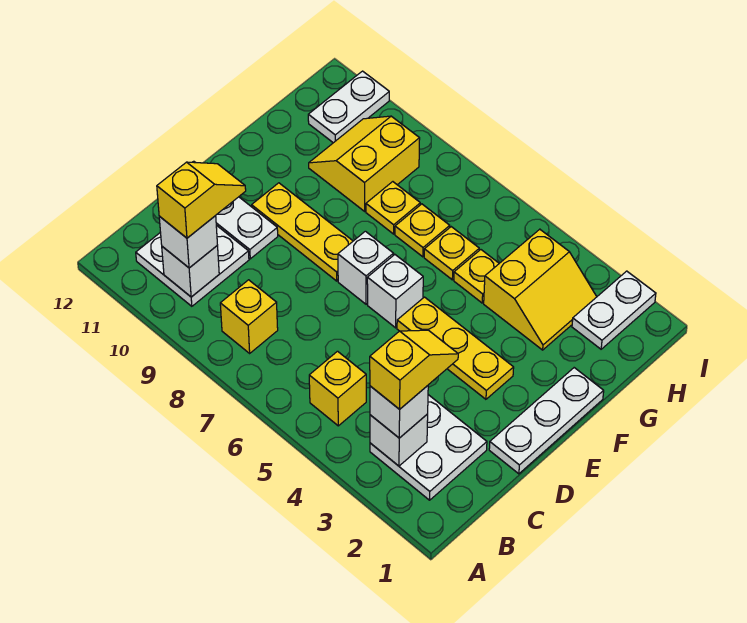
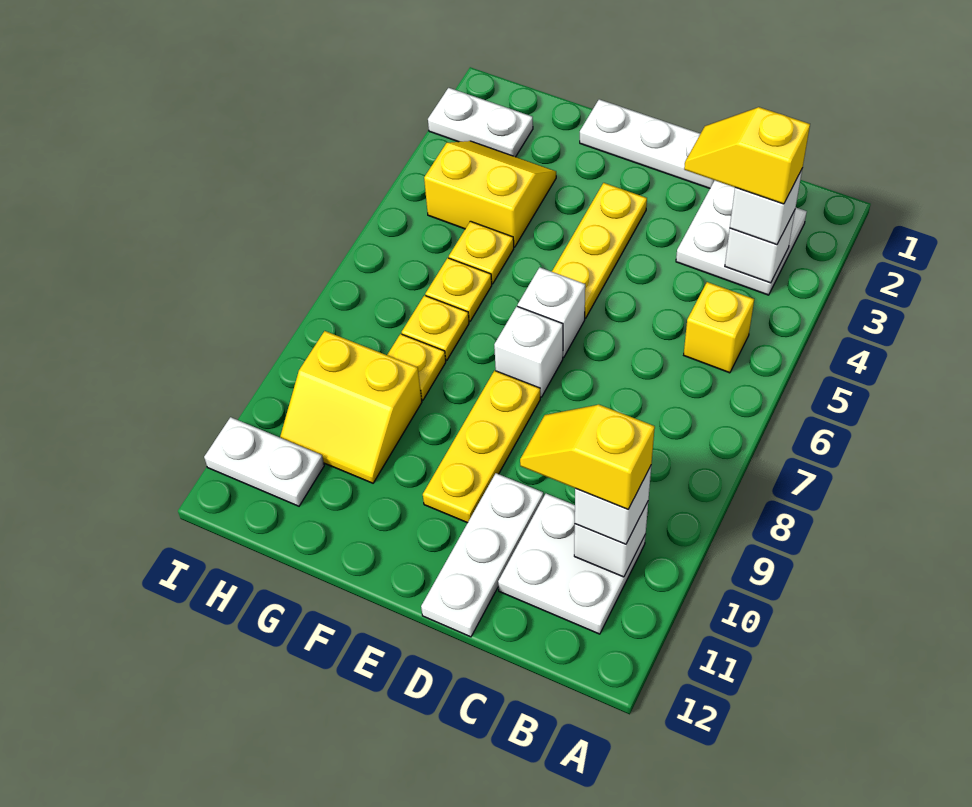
yellow brick B8 level 1 -> none

